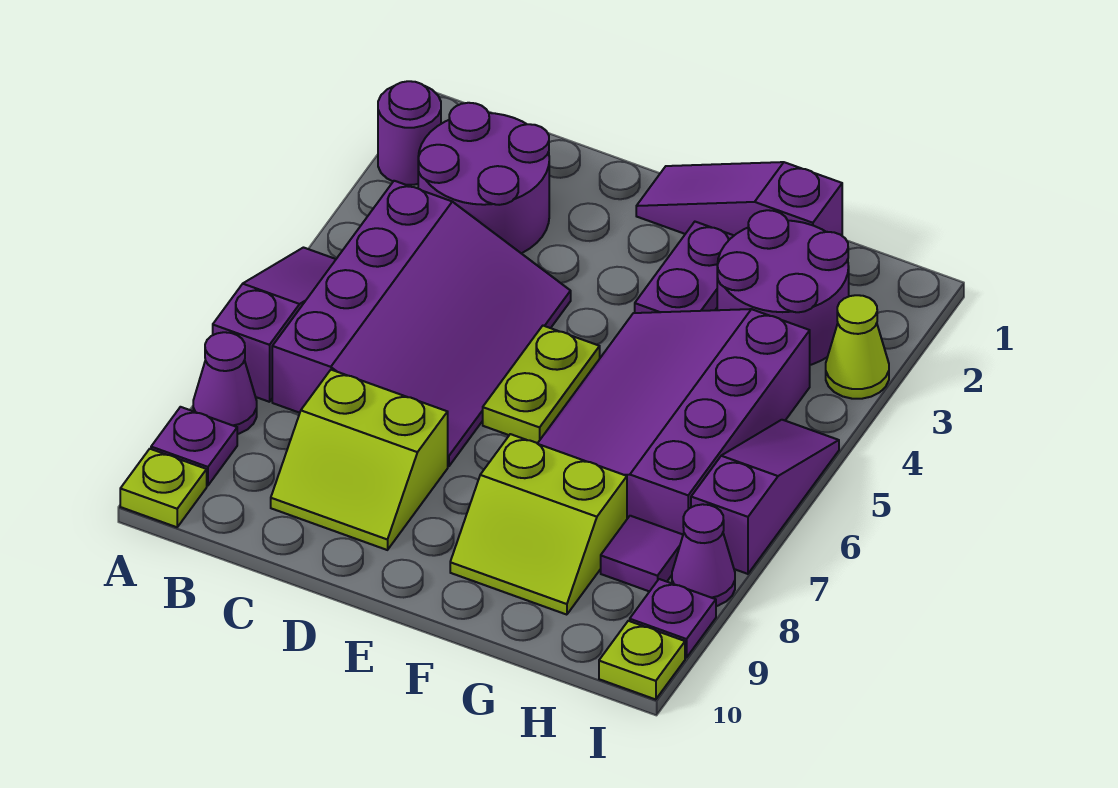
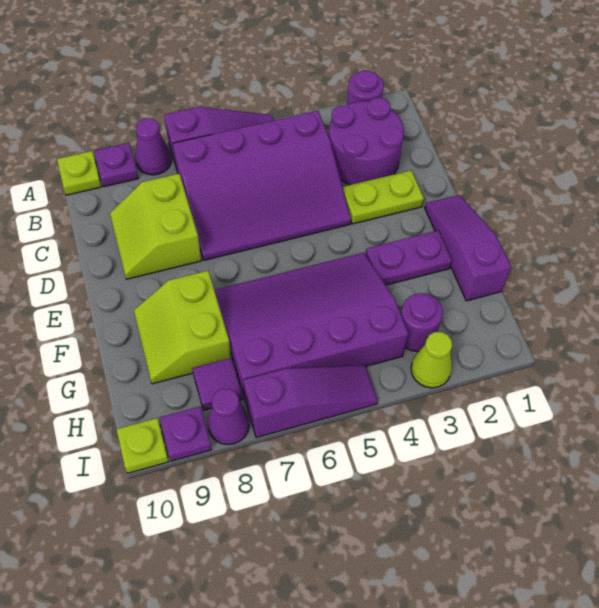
lime plate E5:E6 level 1 -> lime plate D2:D3 level 1
purple round brick G2:H3 level 1 -> purple round brick H3 level 1

